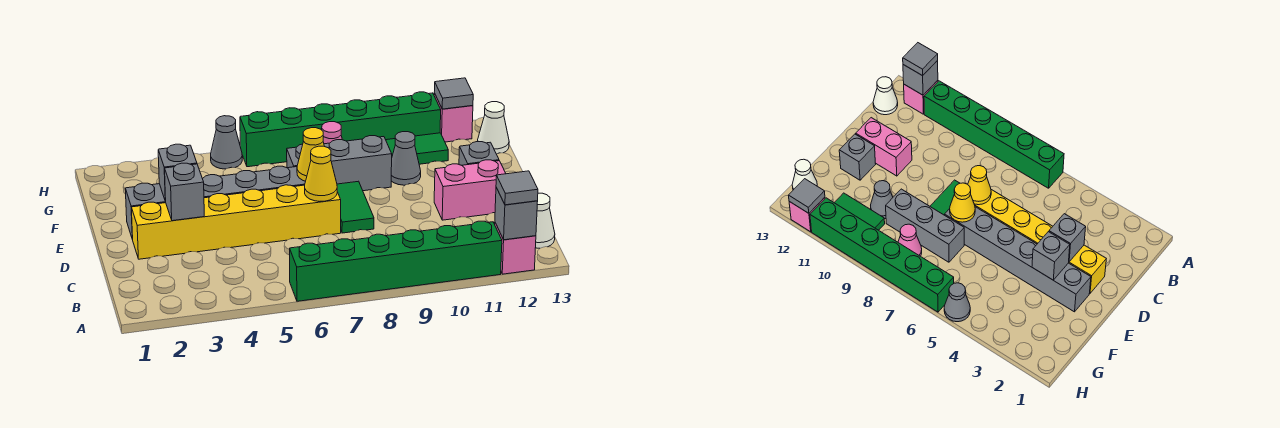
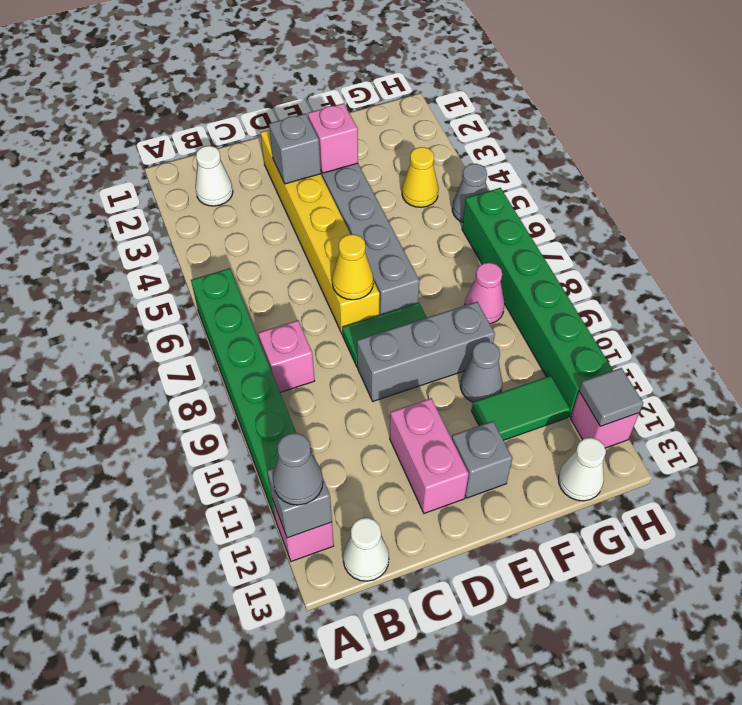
grey tile A12 level 3 -> grey cone A12 level 3
none -> white cone B2 level 1
none -> pink brick B8 level 1
grey brick E3 level 2 -> pink brick E3 level 2
yellow cone E7 level 2 -> yellow cone G4 level 1
grey brick F7:F9 level 1 -> grey brick D9:F9 level 1
green tile G10:G11 level 1 -> green tile F11:G11 level 1

